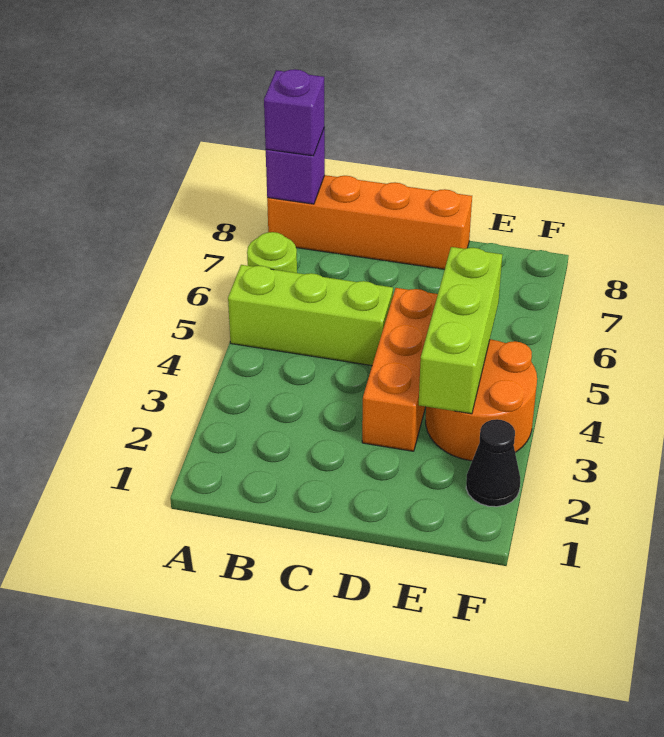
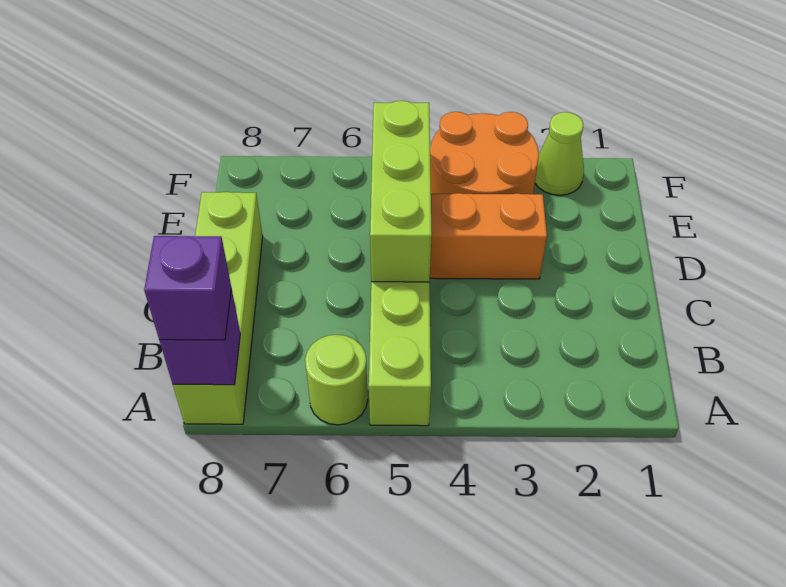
orange brick A8:D8 level 1 -> lime brick A8:D8 level 1
lime brick E3:E5 level 2 -> lime brick C5:E5 level 2
black cone F2 level 1 -> lime cone F2 level 1

